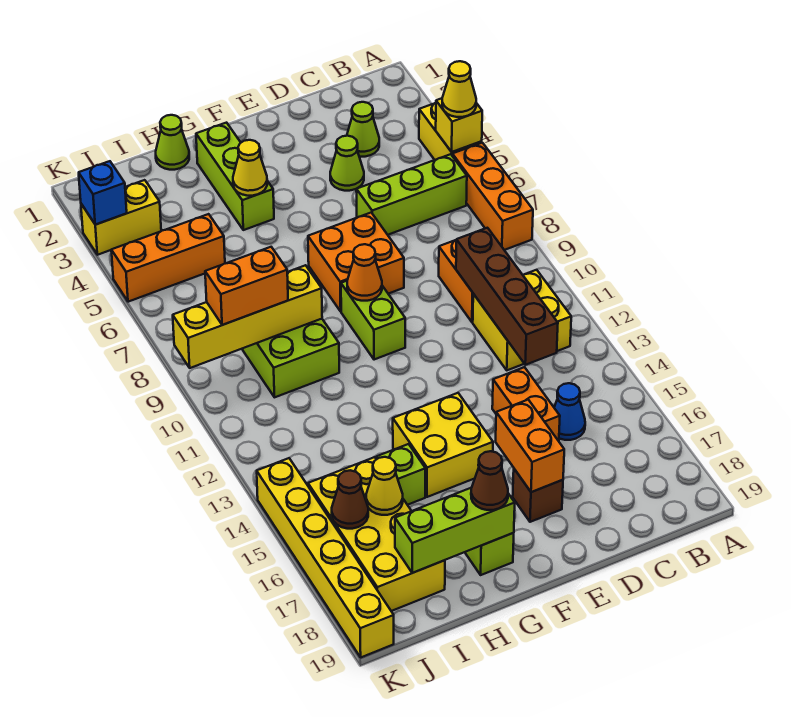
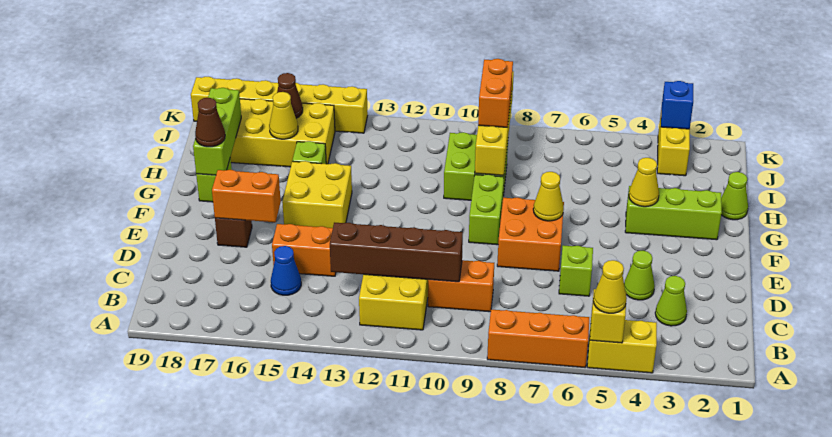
lime brick B6:D6 level 1 -> lime brick D6 level 1
none -> yellow cone F7 level 2
lime brick F9:F10 level 1 -> lime brick F9:G9 level 1
orange cone F9 level 2 -> none
orange brick I5:K5 level 1 -> none

